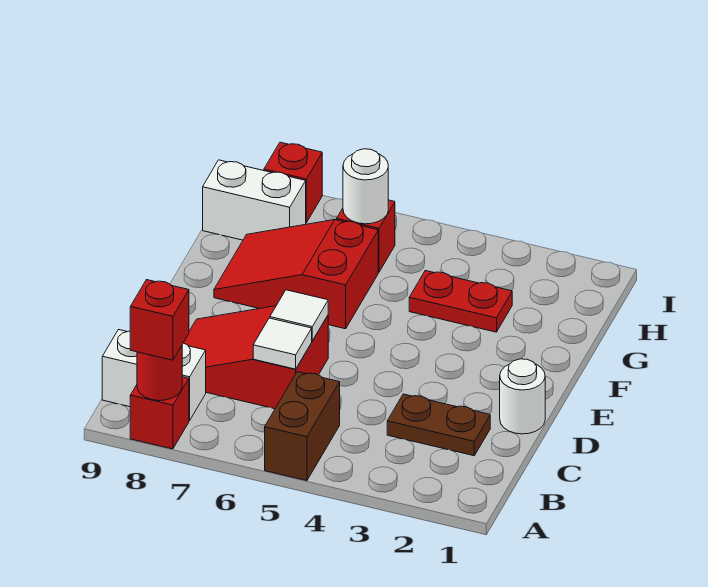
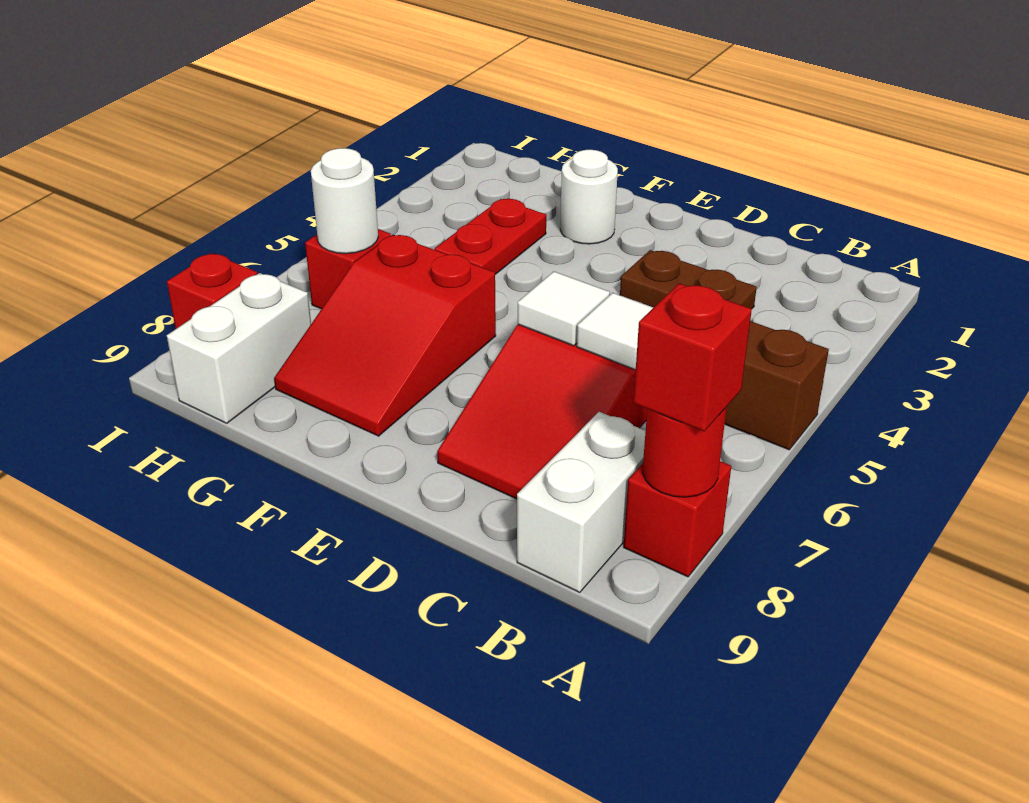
brown plate C2:C3 level 1 -> brown plate C3:D3 level 1
white round brick D1 level 1 -> white round brick F2 level 1

